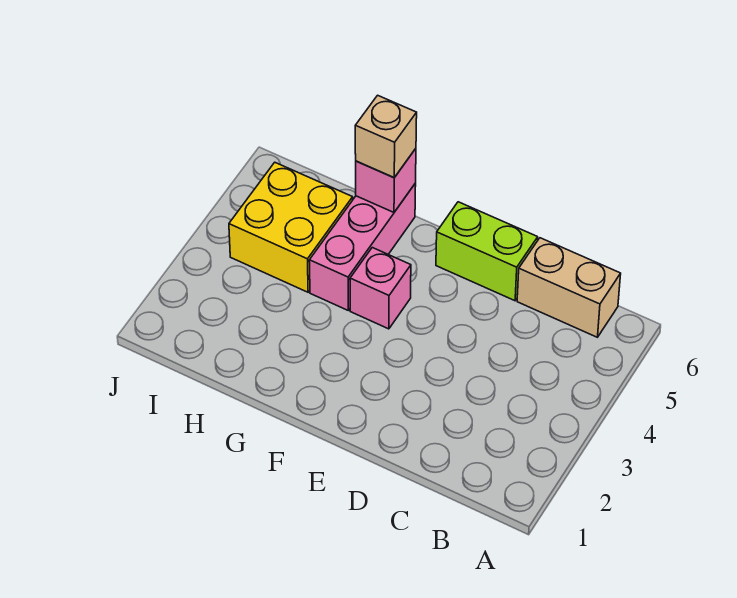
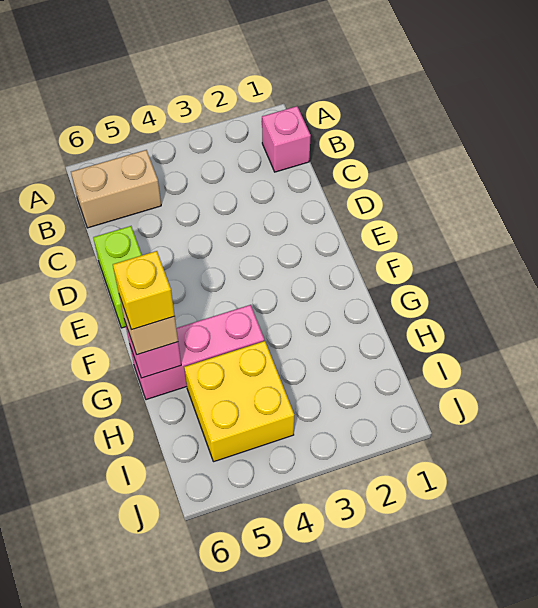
tan brick B6:C6 level 1 -> tan brick B5:B6 level 1
pink brick F4 level 1 -> pink brick B1 level 1
none -> yellow brick G6 level 4

